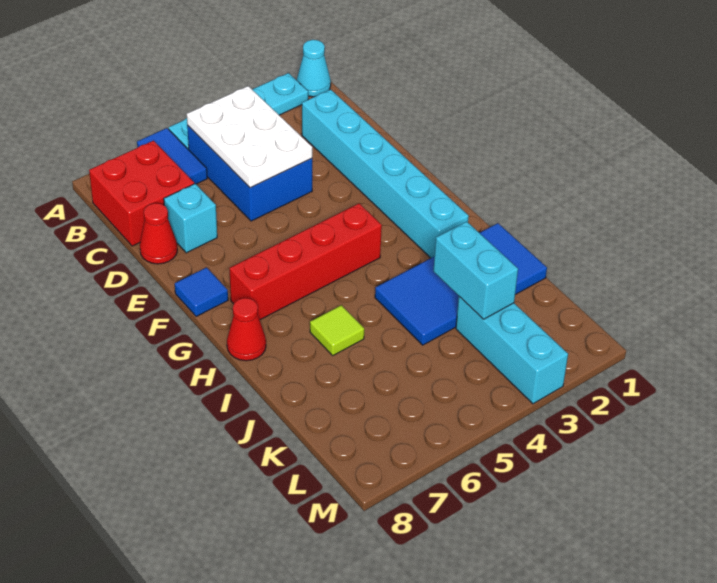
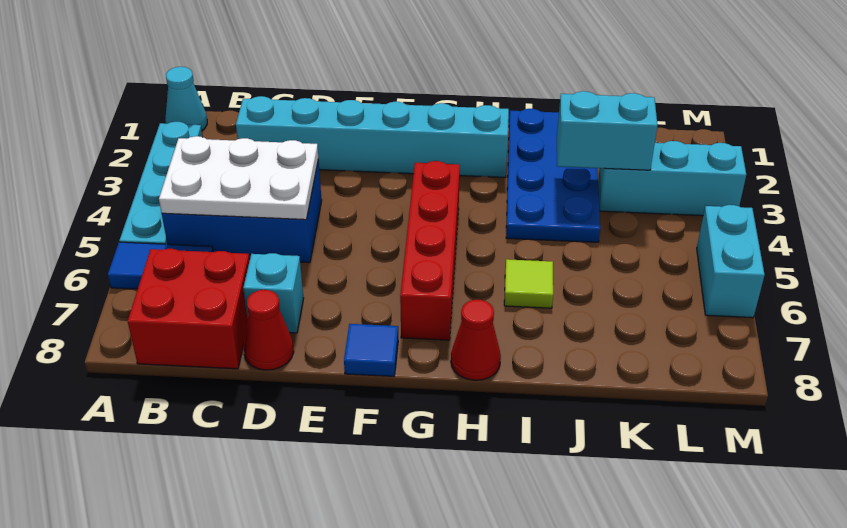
blue tile I1:J4 level 1 -> blue plate I1:J4 level 1
none -> cyan brick M5:M6 level 1

